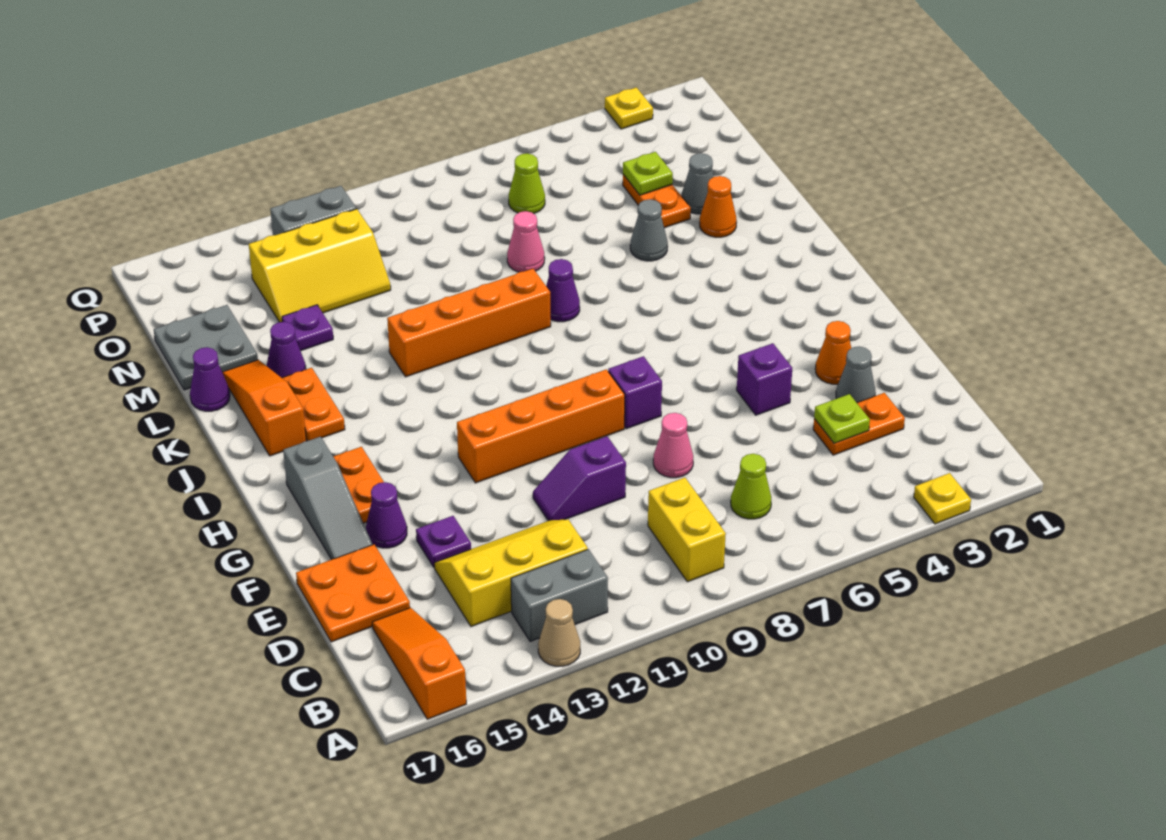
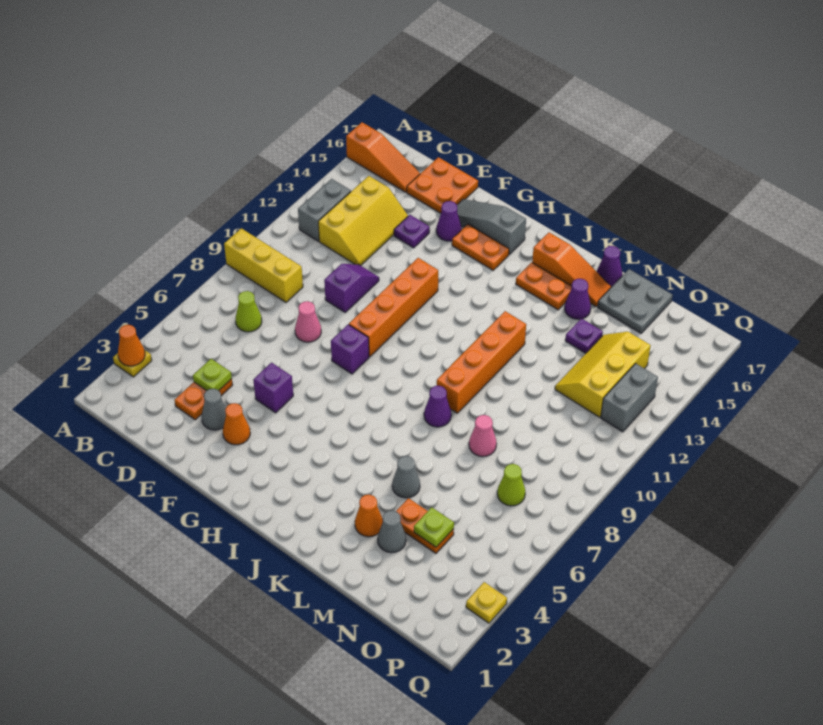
none -> orange cone A3 level 2
tan cone A13 level 1 -> none
yellow brick B9:C9 level 1 -> yellow brick A9:C9 level 1

